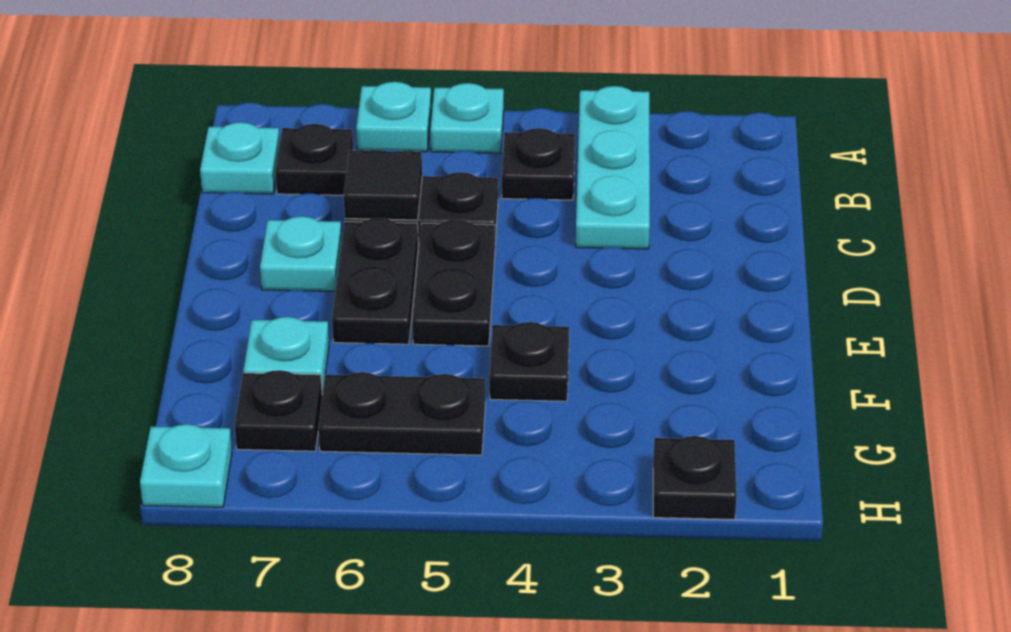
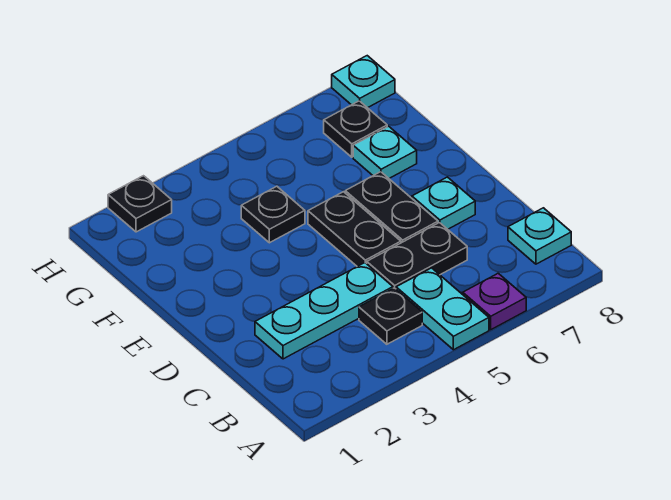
cyan plate A3:C3 level 1 -> cyan plate C2:C4 level 1
cyan plate A5 level 1 -> cyan plate A5:B5 level 1
cyan plate A6 level 1 -> purple plate A6 level 1
black plate B7 level 1 -> none
black tile C6 level 2 -> none
black plate G5:G6 level 1 -> none

